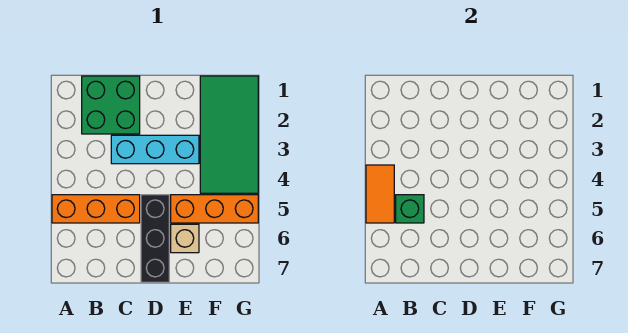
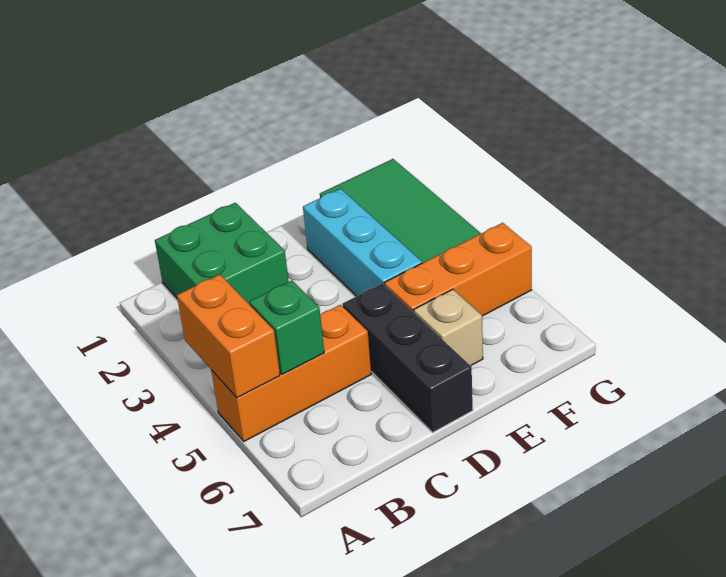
orange tile A4:A5 level 2 -> orange brick A4:A5 level 2
cyan brick C3:E3 level 1 -> cyan brick E2:E4 level 1

